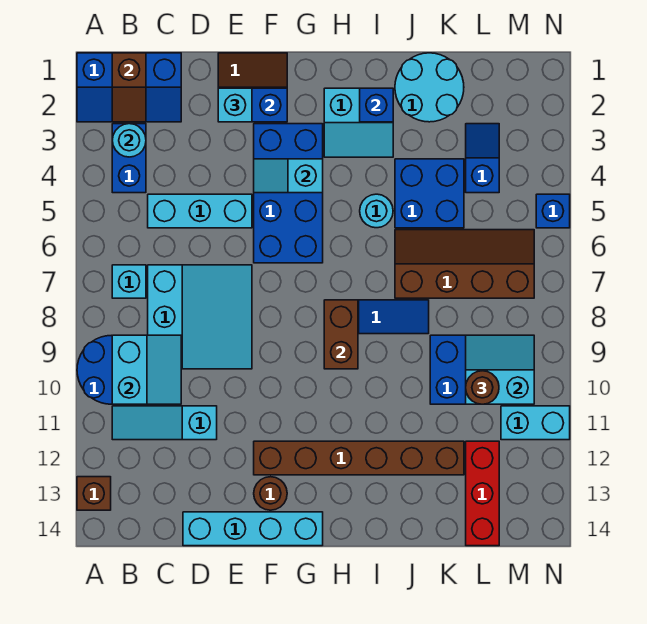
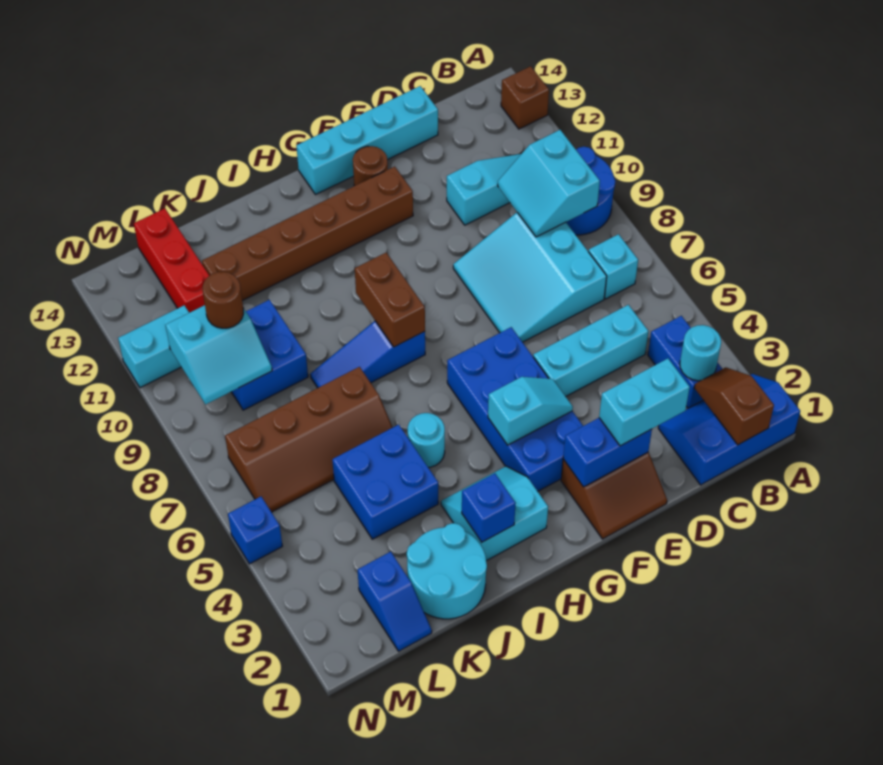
cyan brick E2 level 3 -> cyan brick D2:E2 level 3
blue slope L3:L4 level 1 top 4 -> blue slope L1:L2 level 1 top 2

